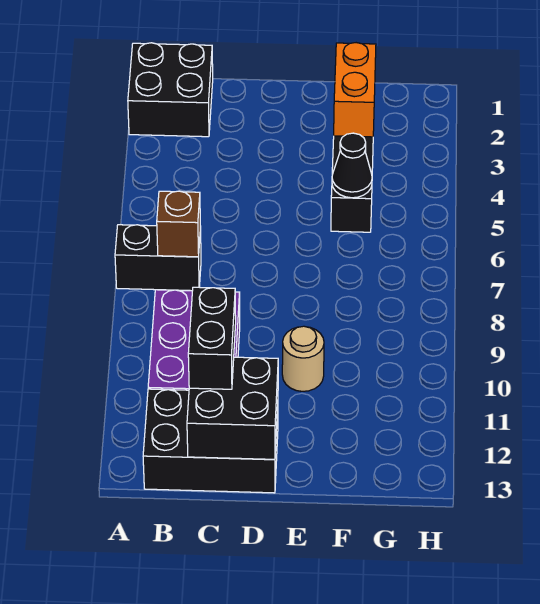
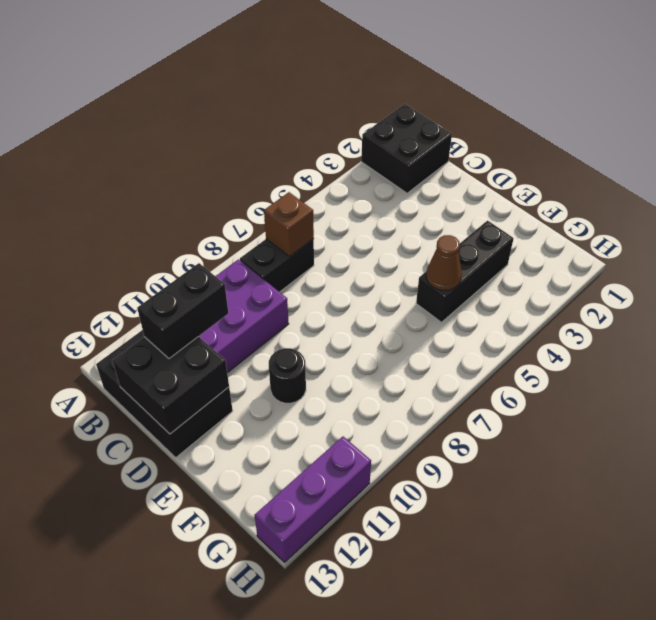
black brick A7:B7 level 1 -> black brick B7:B8 level 1
tan round brick E10 level 1 -> black round brick E10 level 1
orange brick F2:F3 level 2 -> none
black cone F5 level 2 -> brown cone F5 level 2
none -> purple brick H11:H13 level 1

